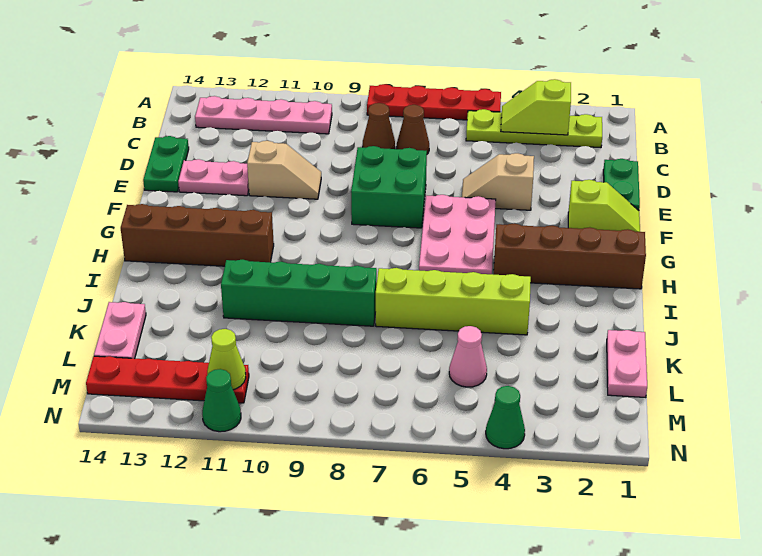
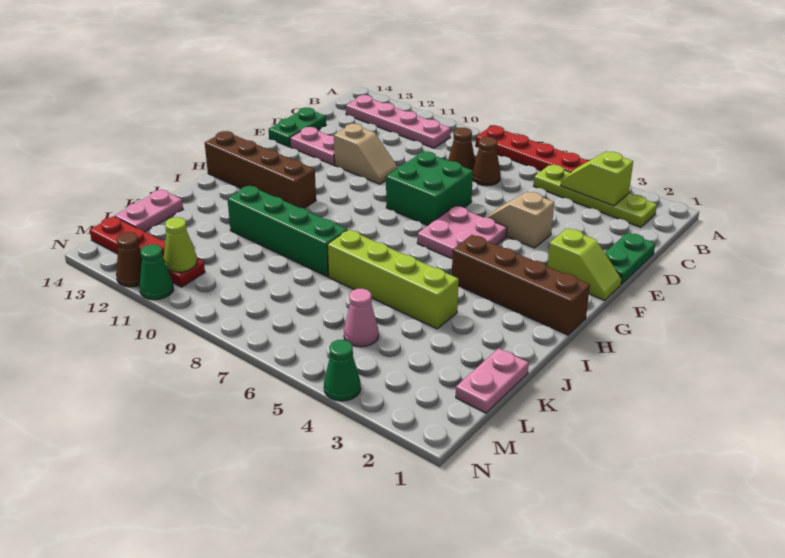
pink plate F5:H6 level 1 -> pink plate F5:G6 level 1
none -> brown cone N12 level 1

